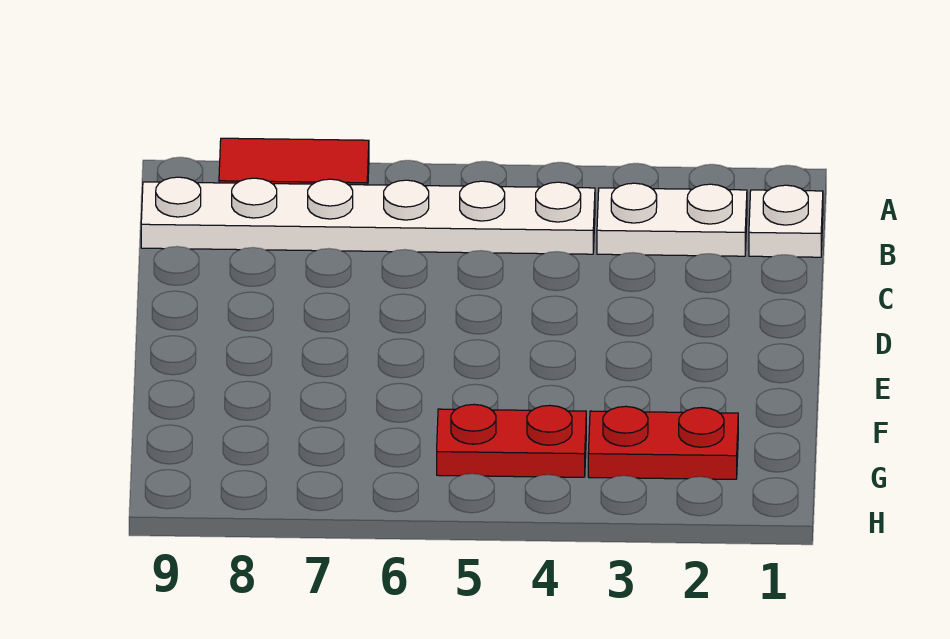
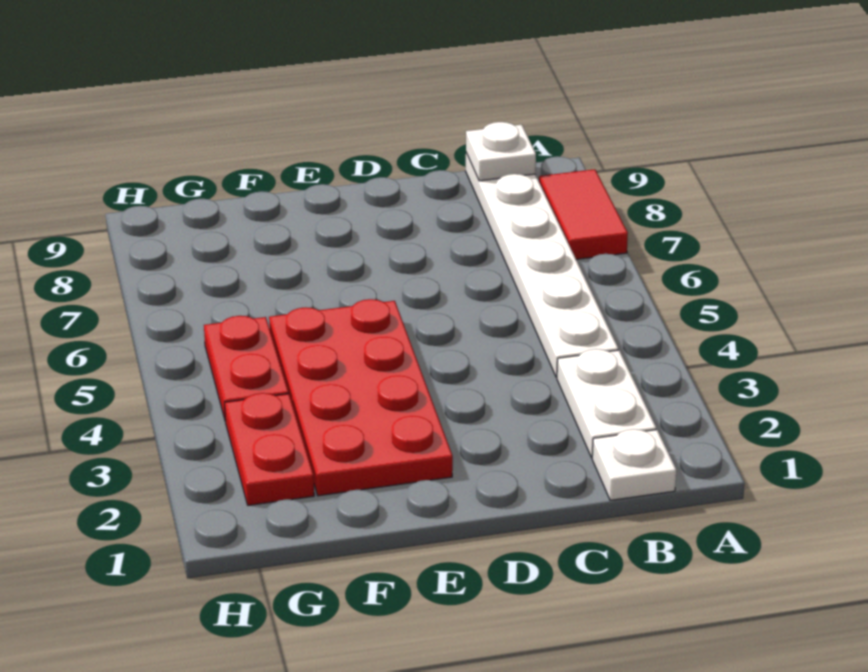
none -> white plate B9 level 2
none -> red plate E2:F5 level 1

